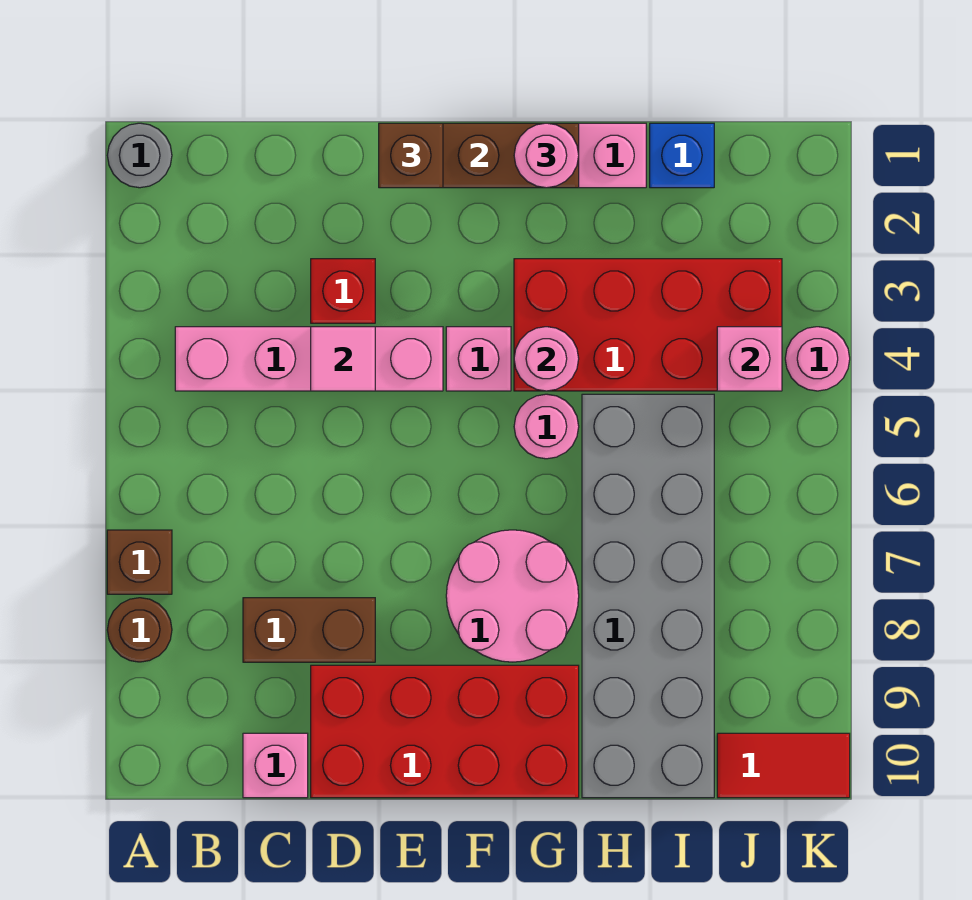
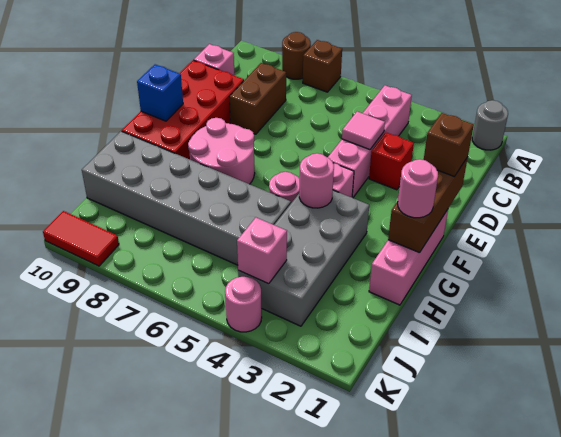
red brick G3:J4 level 1 -> grey brick G3:J4 level 1
blue brick I1 level 1 -> blue brick F10 level 2
red tile J10:K10 level 1 -> red tile K9:K10 level 1

